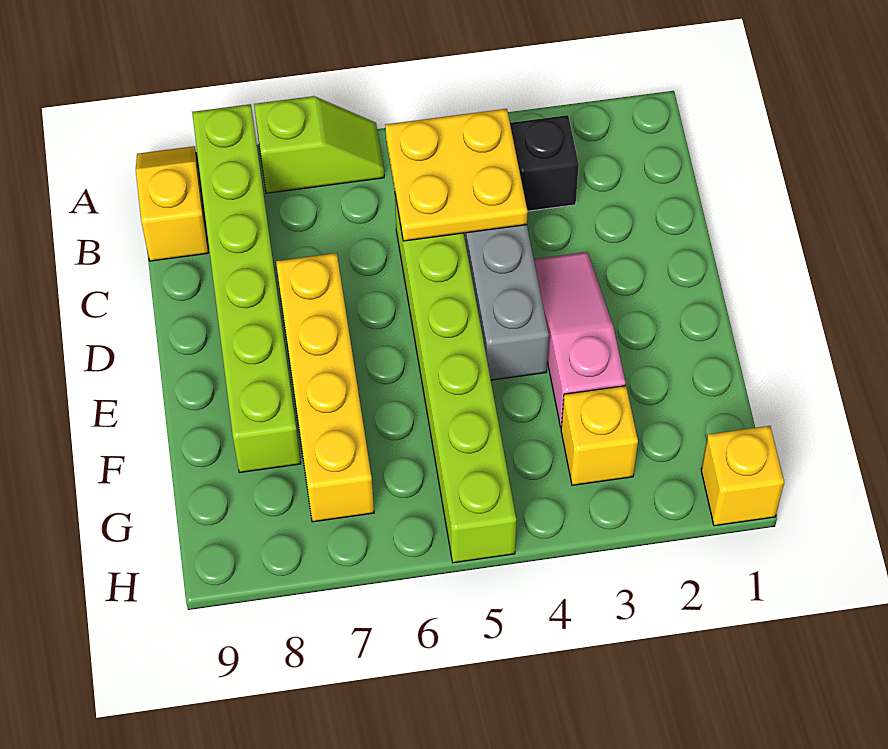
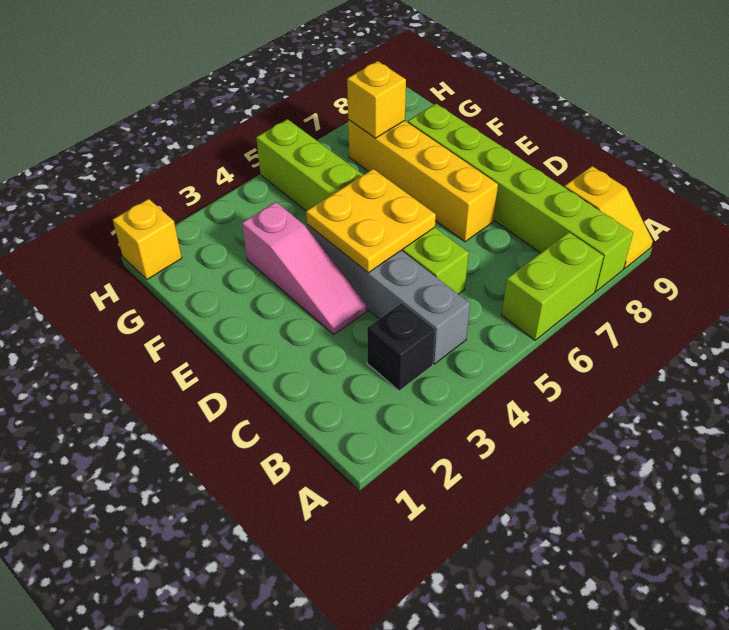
lime slope A6:A7 level 1 top 7 -> lime brick A6:A7 level 1
yellow plate B4:C5 level 2 -> yellow plate D4:E5 level 2
yellow brick G3 level 1 -> yellow brick G7 level 2

